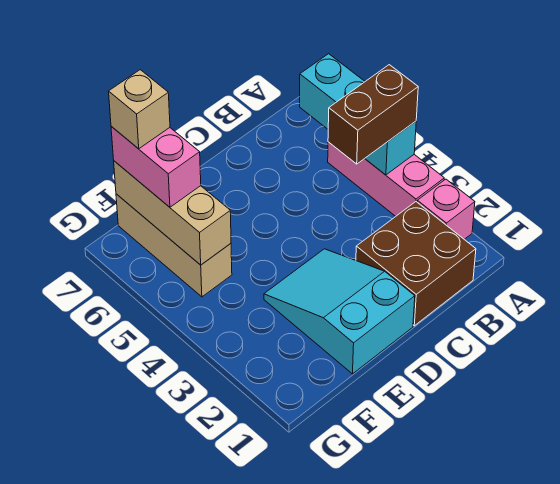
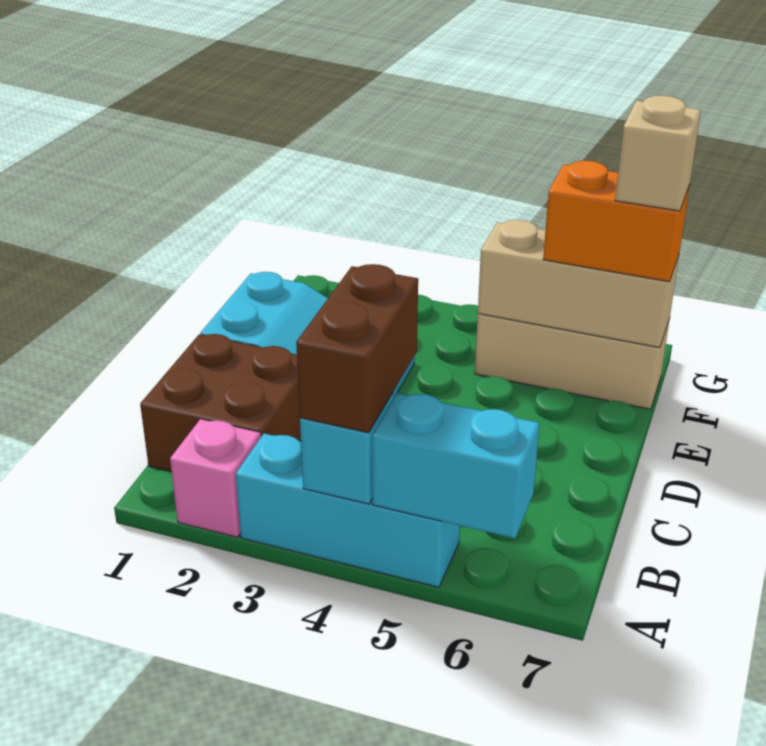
pink brick A3:A5 level 1 -> cyan brick A3:A5 level 1
pink brick F6:F7 level 3 -> orange brick F6:F7 level 3

